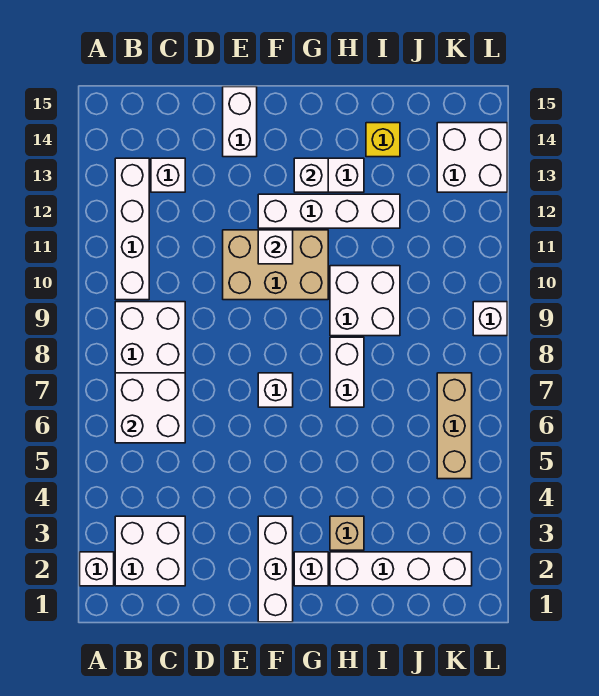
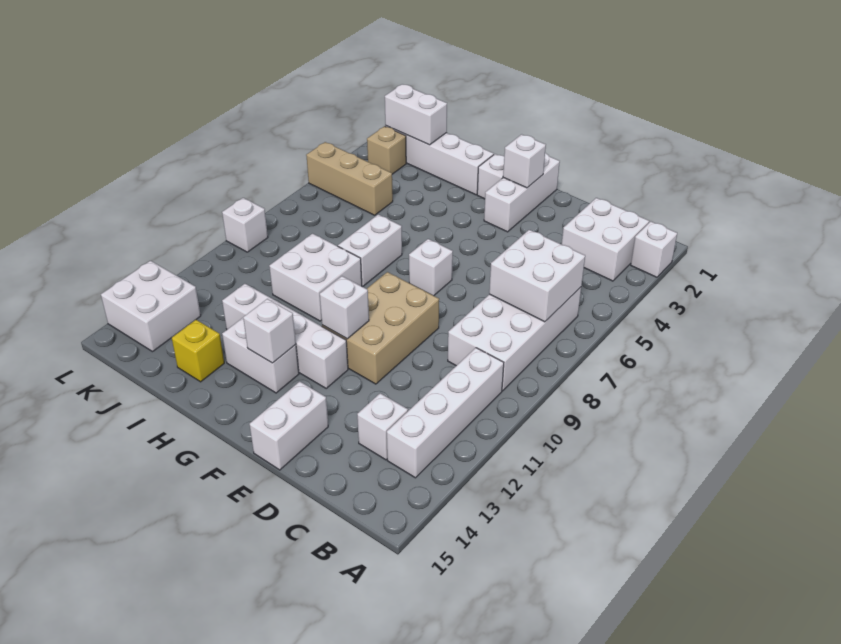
tan brick E10:G11 level 1 -> tan brick E9:F11 level 1
none -> white brick F2 level 2
tan brick H3 level 1 -> tan brick K3 level 1
none -> white brick J2:K2 level 2
tan brick K5:K7 level 1 -> tan brick J5:L5 level 1

